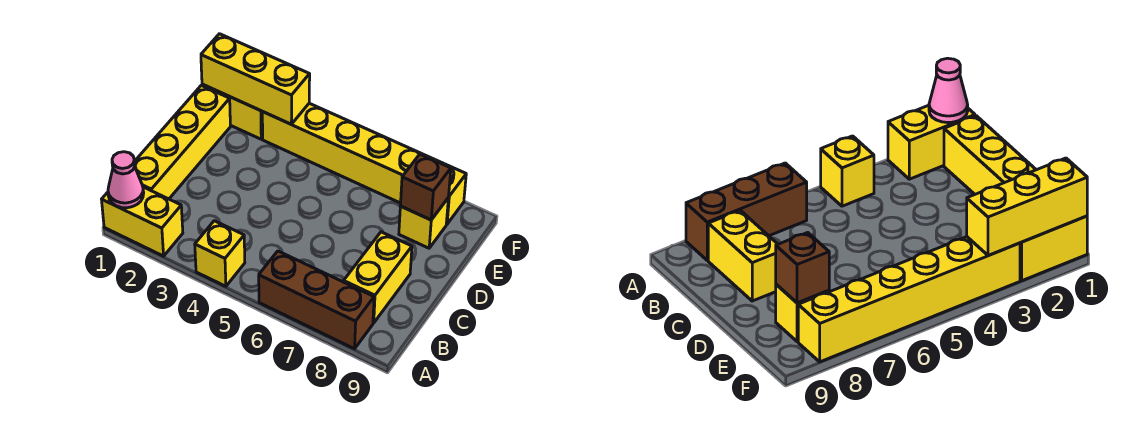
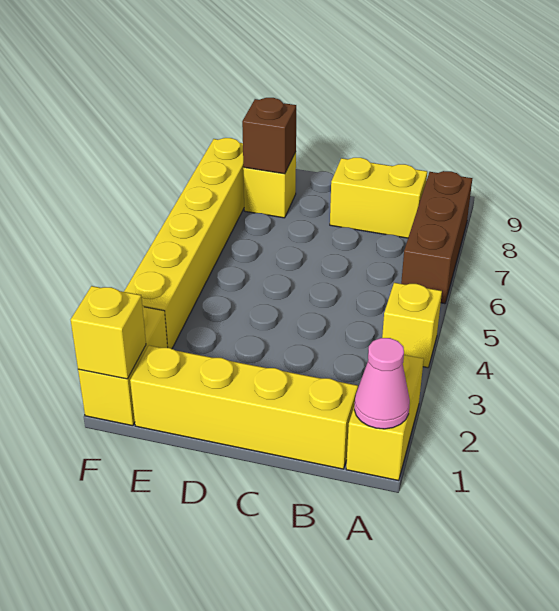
yellow brick F1:F3 level 2 -> yellow brick F1 level 2

